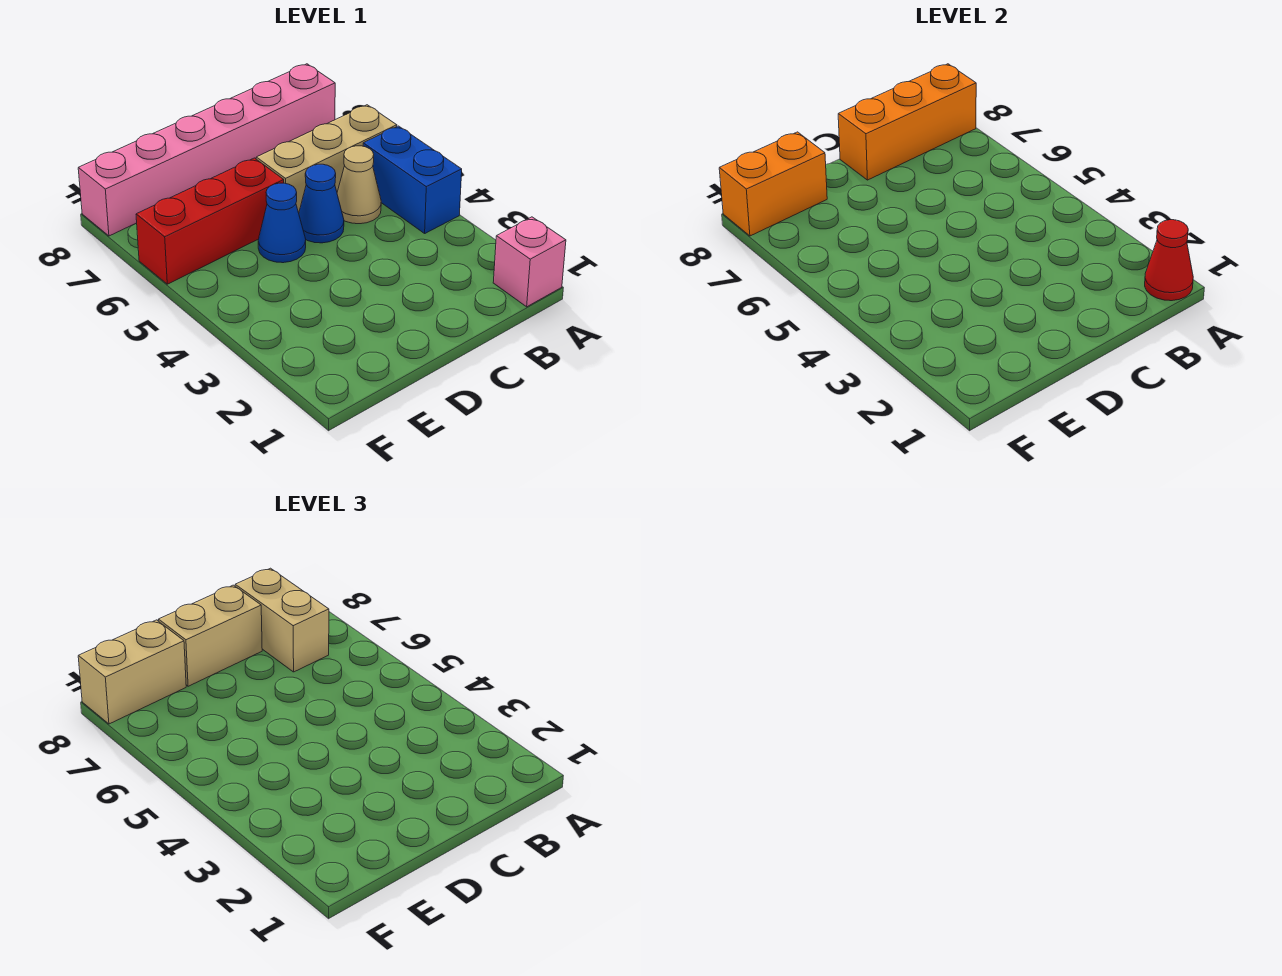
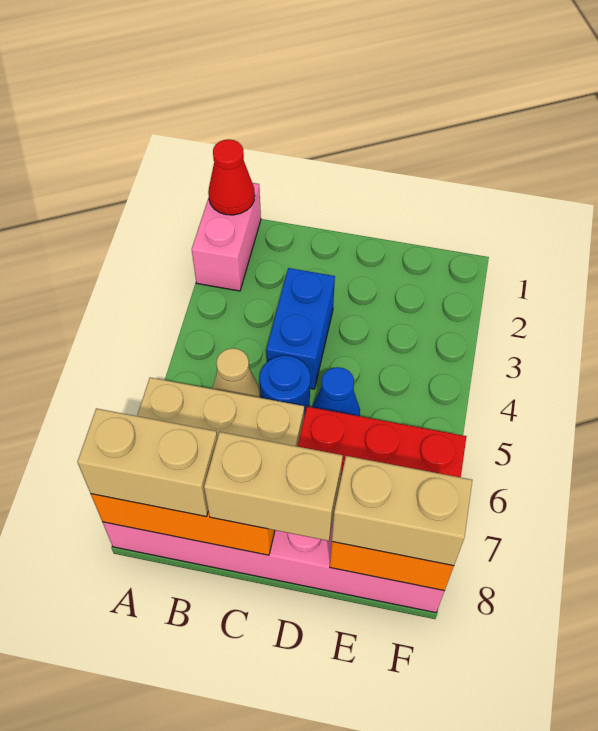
pink brick A1 level 1 -> pink brick A1:A2 level 1
blue brick A4:A5 level 1 -> blue brick C3:C4 level 1
tan brick B7:B8 level 3 -> tan brick A8:B8 level 3
blue cone C5 level 1 -> blue round brick C5 level 1

